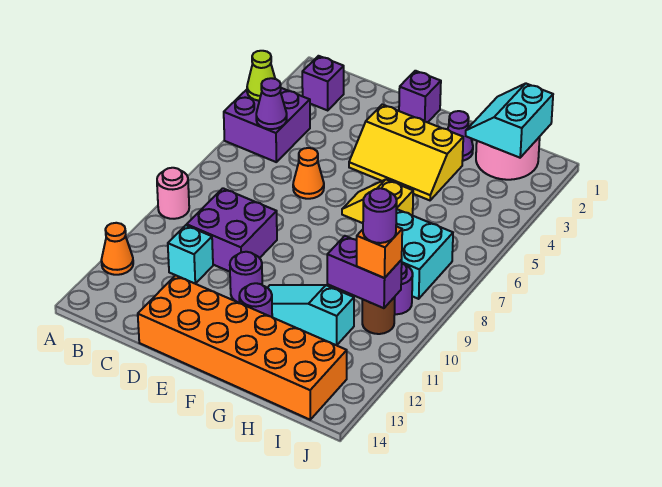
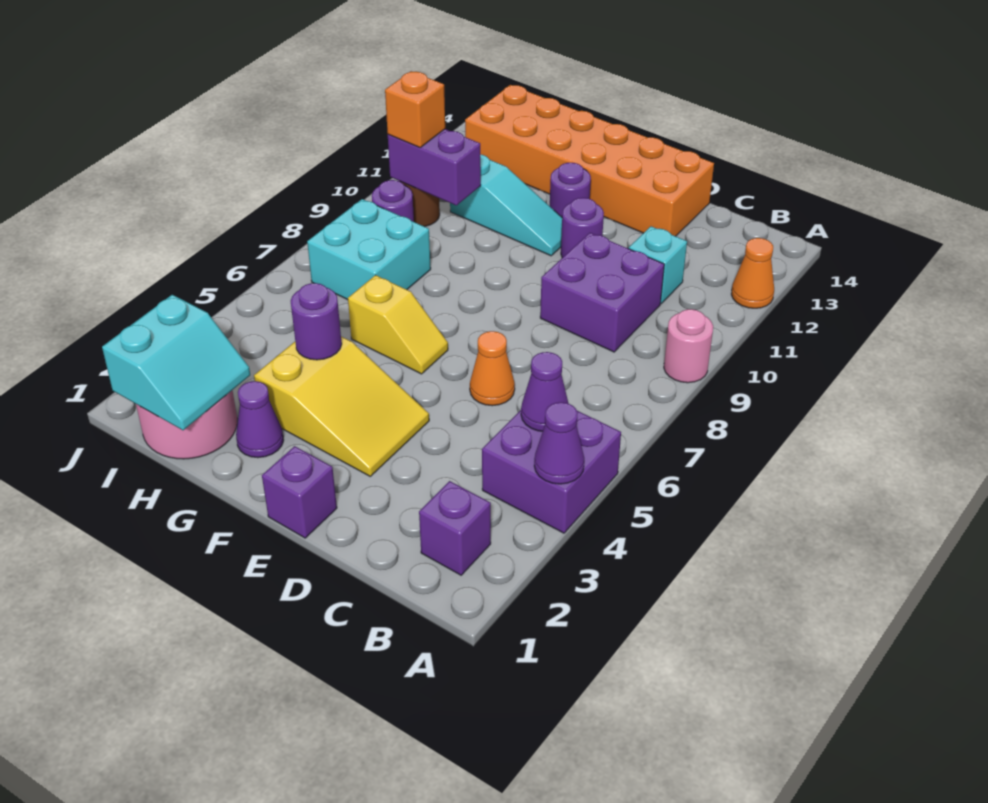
lime cone A4 level 2 -> purple cone A4 level 2
yellow slope E3:G4 level 1 top 3 -> yellow slope E3:G4 level 1 top G
purple round brick I10 level 4 -> purple round brick G4 level 2

